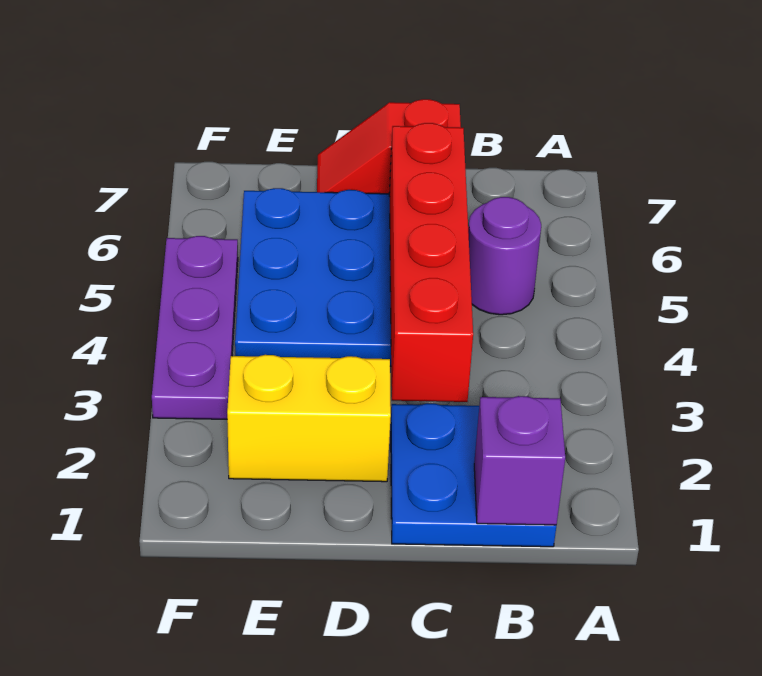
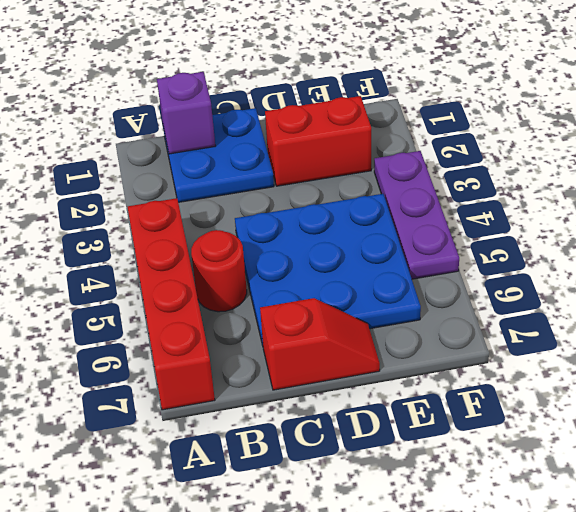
purple round brick B5 level 1 -> red round brick B5 level 1
red brick C3:C6 level 2 -> red brick A4:A7 level 1
yellow brick D2:E2 level 1 -> red brick D2:E2 level 1

